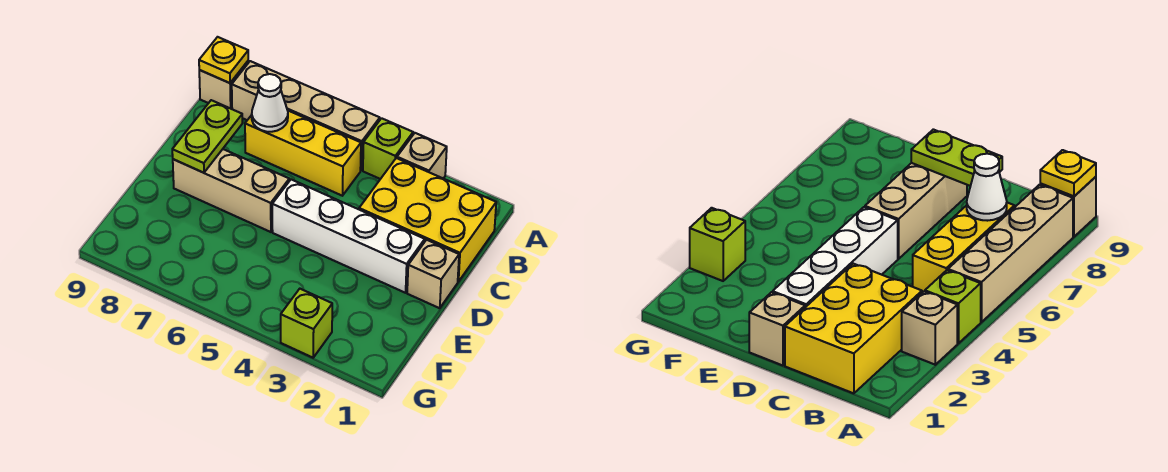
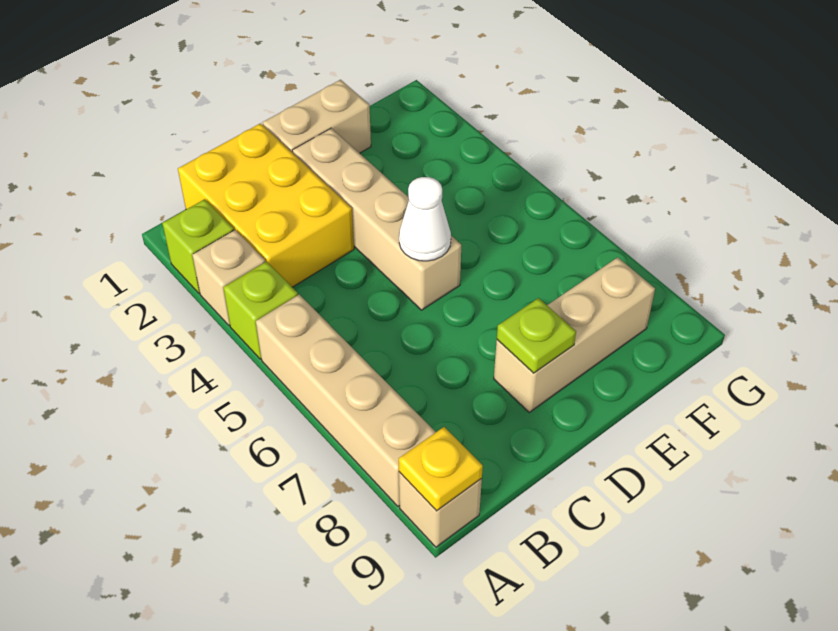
yellow brick B5:B7 level 1 -> none
white cone B7 level 2 -> white cone D5 level 2
lime plate C8:D8 level 2 -> lime plate D8 level 2
tan brick D1 level 1 -> tan brick D1:E1 level 1
white brick D2:D5 level 1 -> tan brick D2:D5 level 1
tan brick D6:D8 level 1 -> tan brick D8:F8 level 1
lime brick G3 level 1 -> lime brick A2 level 1

